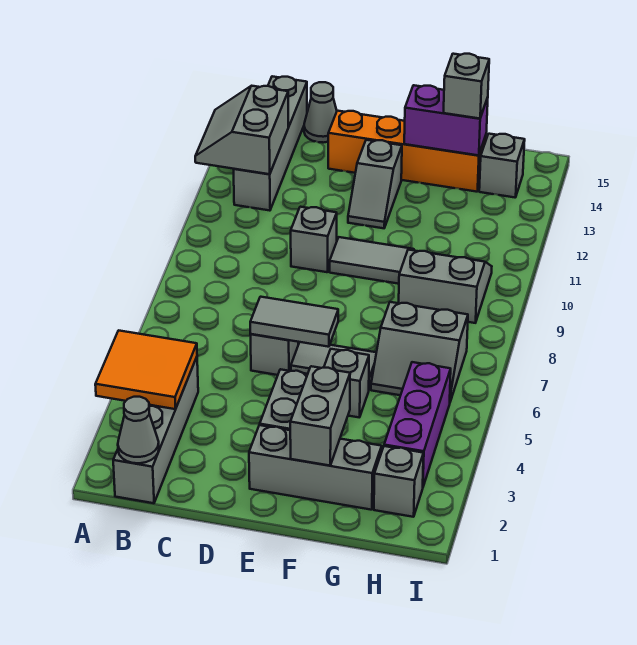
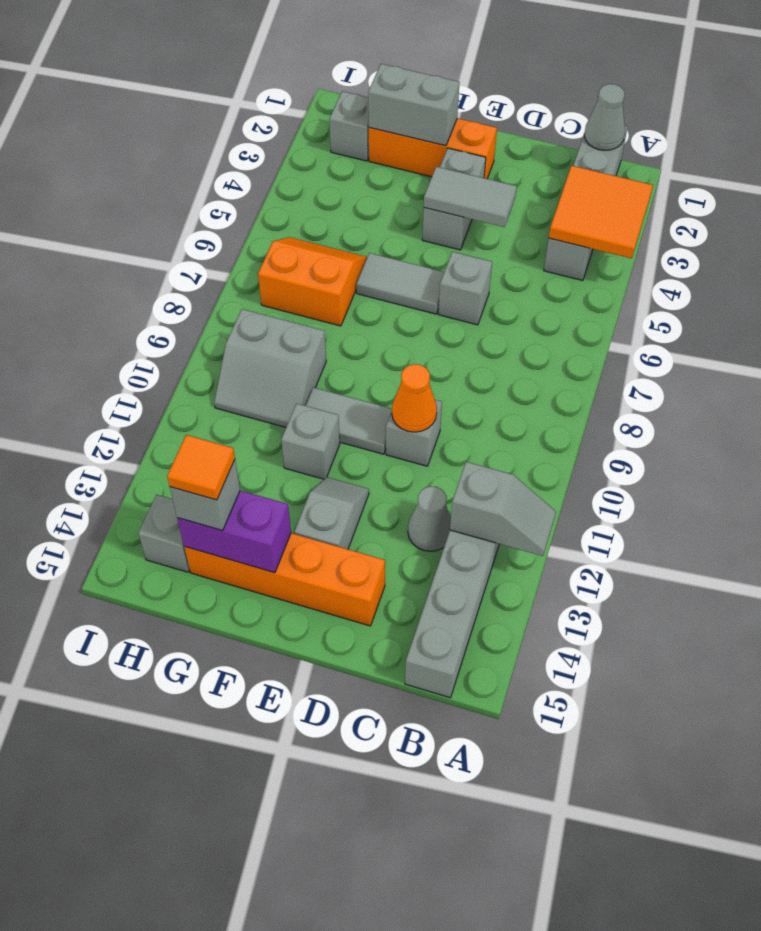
grey slope A12:B13 level 2 top B -> grey slope A12:B12 level 2 top B
grey cone C15 level 1 -> grey cone C12 level 1
grey tile D6:E6 level 2 -> grey tile D4:E4 level 2
none -> orange cone D10 level 2
grey brick E2:G2 level 1 -> orange brick E2:G2 level 1
grey brick F2:F3 level 2 -> grey brick F2:G2 level 2
grey brick F5 level 1 -> grey brick F11 level 1
grey slope G6:H7 level 1 top 7 -> orange slope G6:H7 level 1 top 7
none -> orange tile G14 level 4
purple brick H3:H5 level 1 -> none

